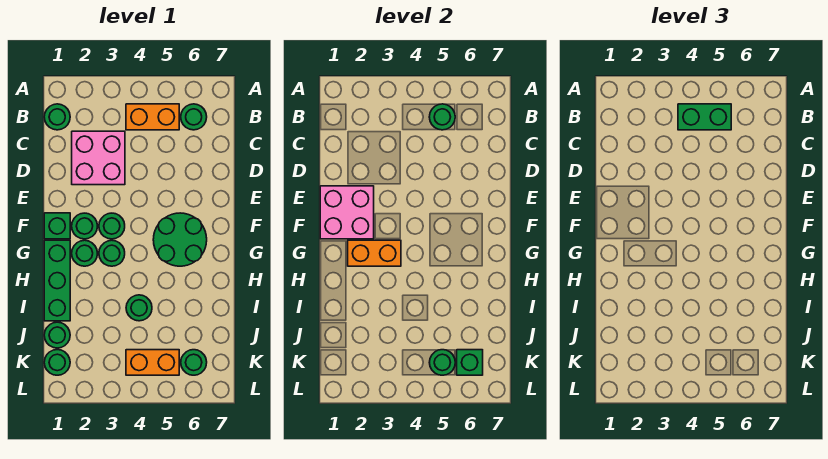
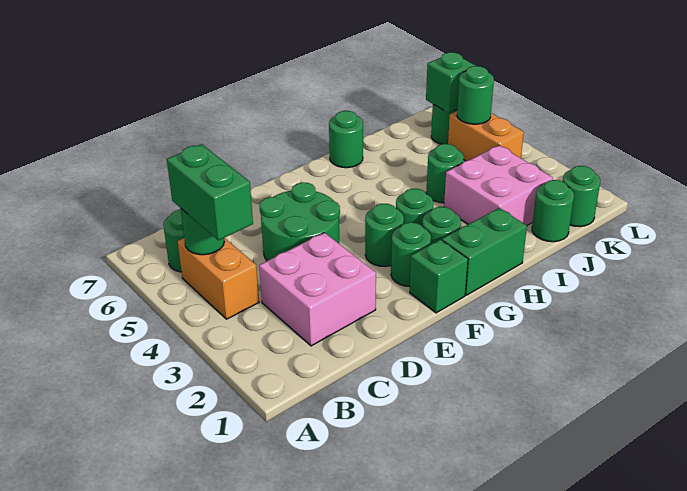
green round brick B1 level 1 -> green round brick H7 level 1
pink brick E1:F2 level 2 -> pink brick I2:J3 level 1
green round brick F5:G6 level 1 -> green round brick D4:E5 level 1
green brick G1:I1 level 1 -> green brick G1:H1 level 1
orange brick G2:G3 level 2 -> none

